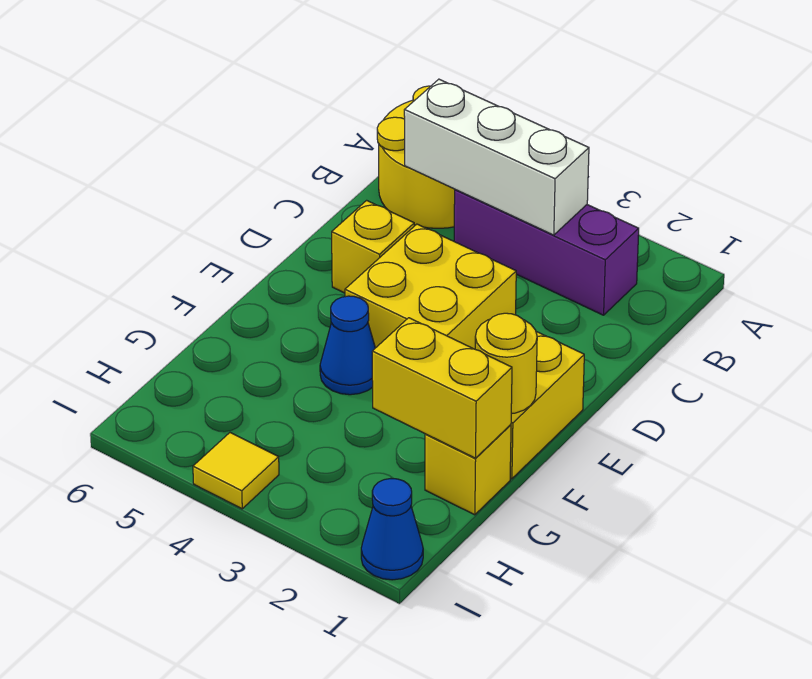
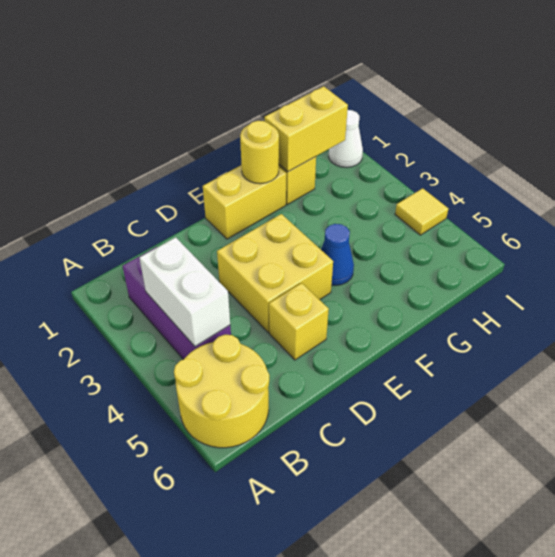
white brick B3:B5 level 2 -> white brick B3:B4 level 2
yellow brick G1:G2 level 2 -> yellow brick G1:H1 level 2
blue cone I1 level 1 -> white cone I1 level 1

